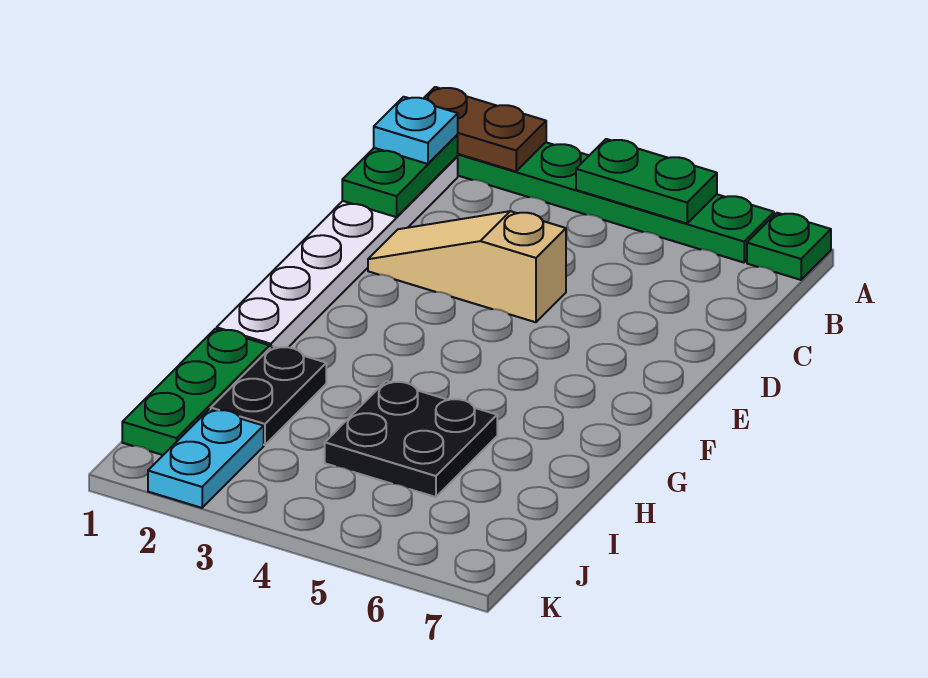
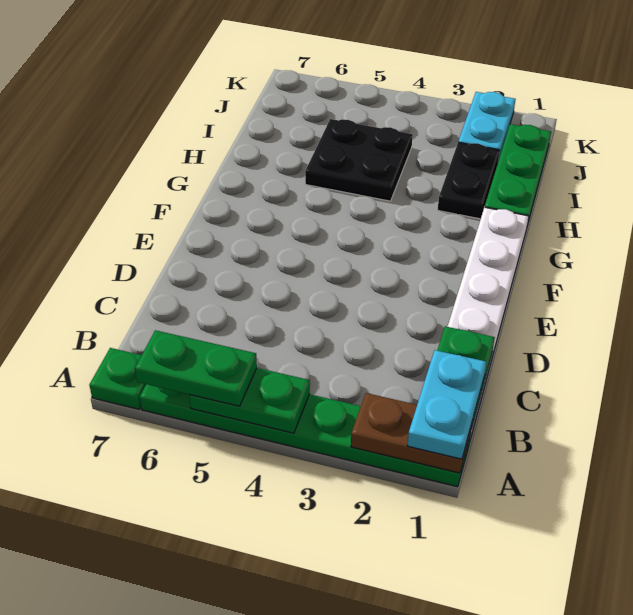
none -> green plate A5:A6 level 3
cyan plate B1 level 3 -> cyan plate A1:B1 level 3
tan slope D2:D4 level 1 top 4 -> none

